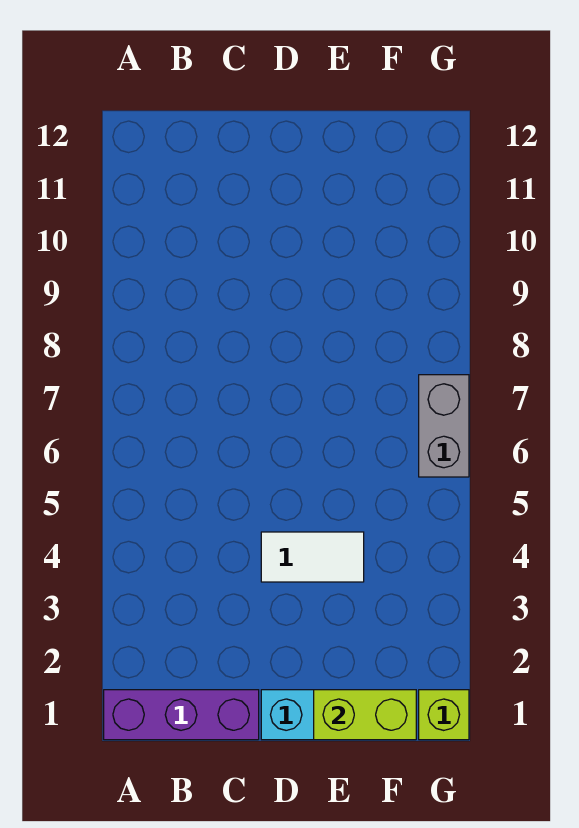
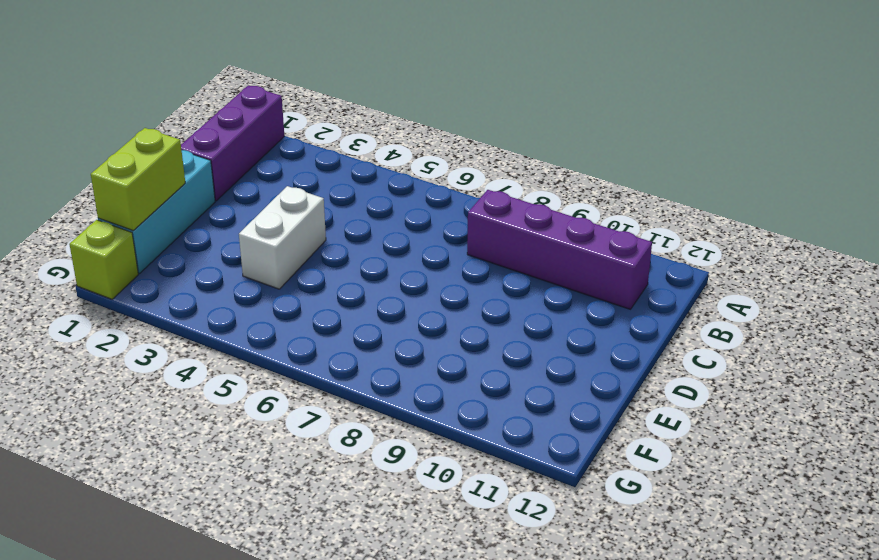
none -> purple brick B8:B11 level 1
white tile D4:E4 level 1 -> white brick D4:E4 level 1
grey brick G6:G7 level 1 -> none

